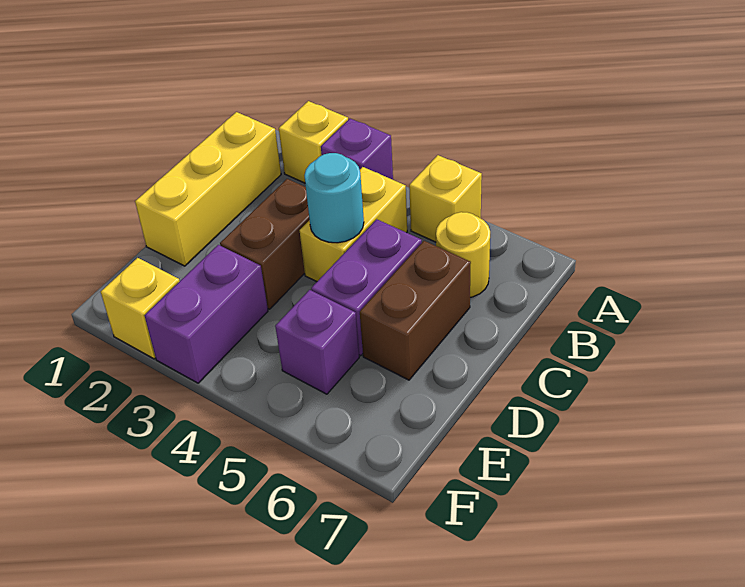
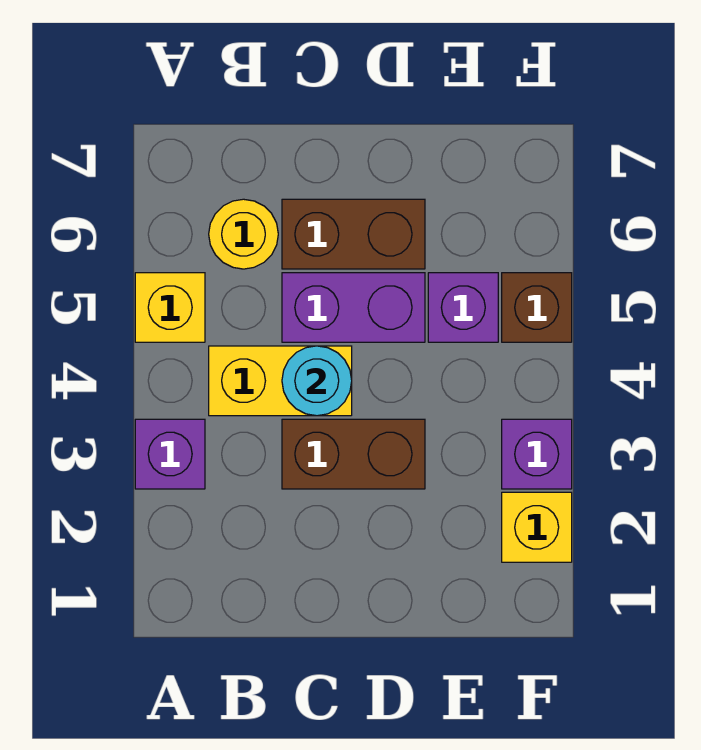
yellow brick A2 level 1 -> none
yellow brick B1:D1 level 1 -> none
purple brick E3:F3 level 1 -> purple brick F3 level 1
none -> brown brick F5 level 1

